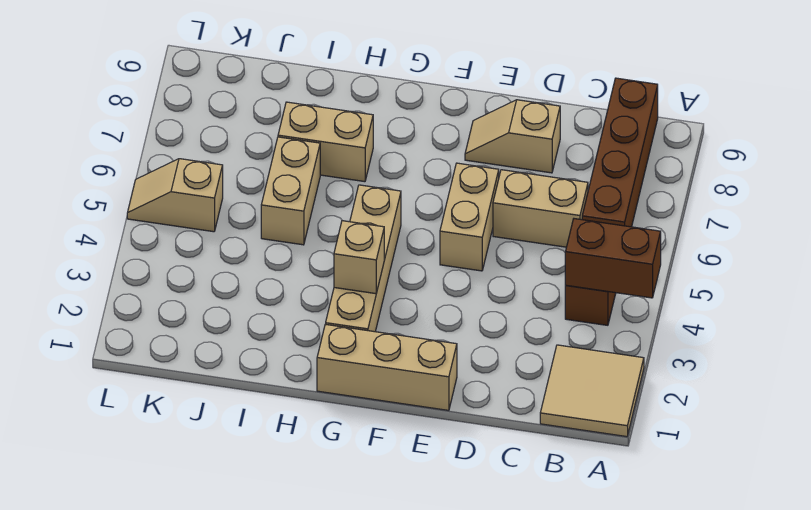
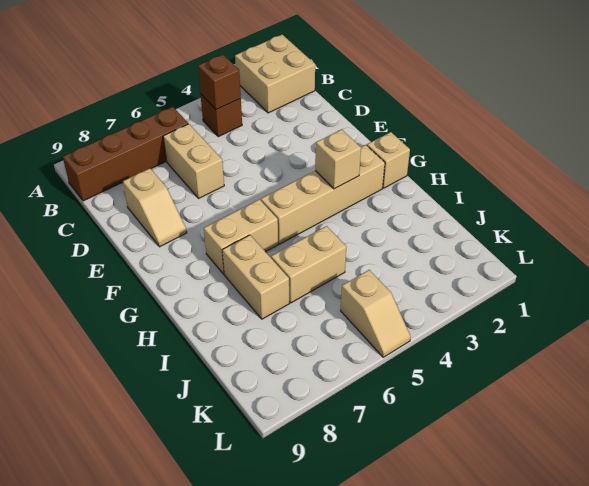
tan tile A1:B2 level 1 -> tan brick A1:B2 level 1
brown brick A4:B4 level 2 -> brown brick B4 level 2
tan brick E1:G1 level 1 -> tan brick G1 level 1
tan brick E5:E6 level 1 -> tan brick G6:G7 level 1

